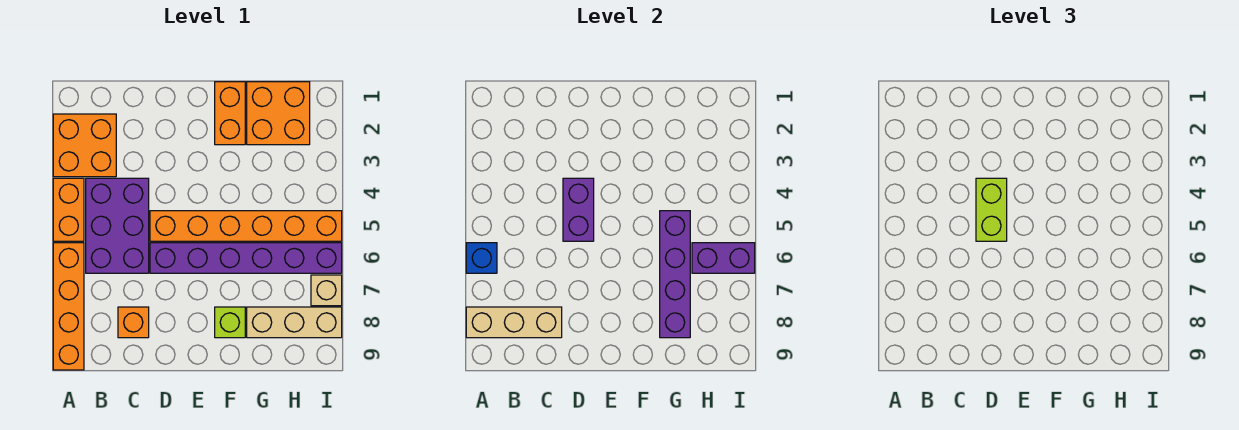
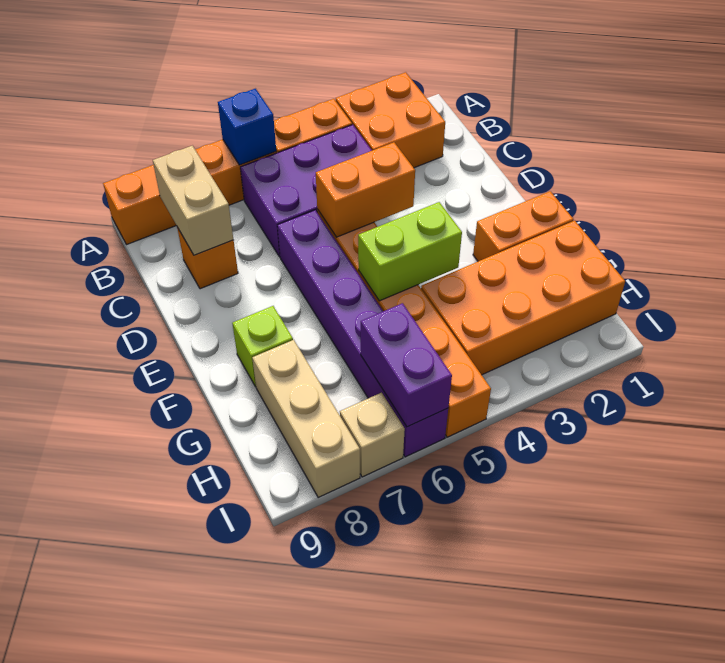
tan brick A8:C8 level 2 -> tan brick B8:C8 level 2
purple brick D4:D5 level 2 -> orange brick D4:D5 level 2
lime brick D4:D5 level 3 -> lime brick F4:F5 level 2
orange brick G1:H2 level 1 -> orange brick G1:H4 level 1
purple brick G5:G8 level 2 -> none

